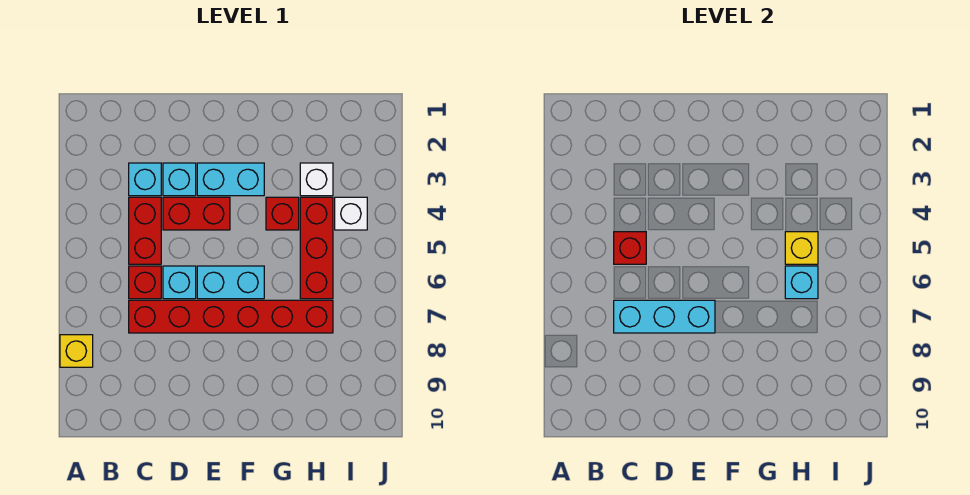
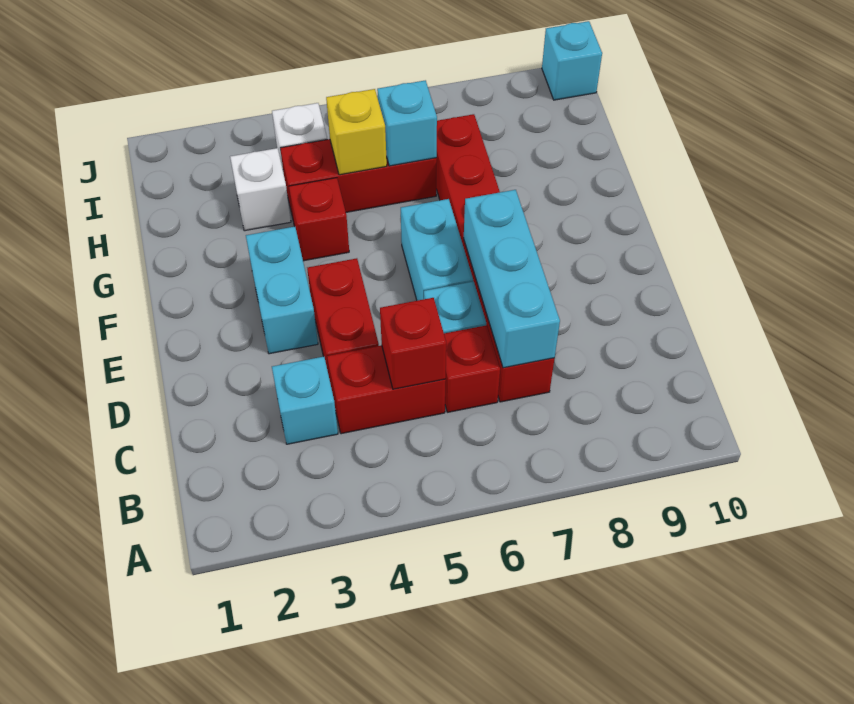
yellow brick A8 level 1 -> none
cyan brick D3 level 1 -> cyan brick J10 level 1

